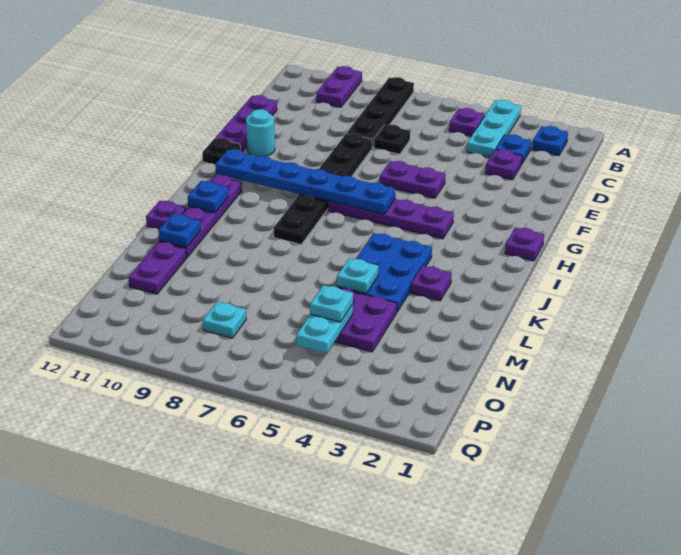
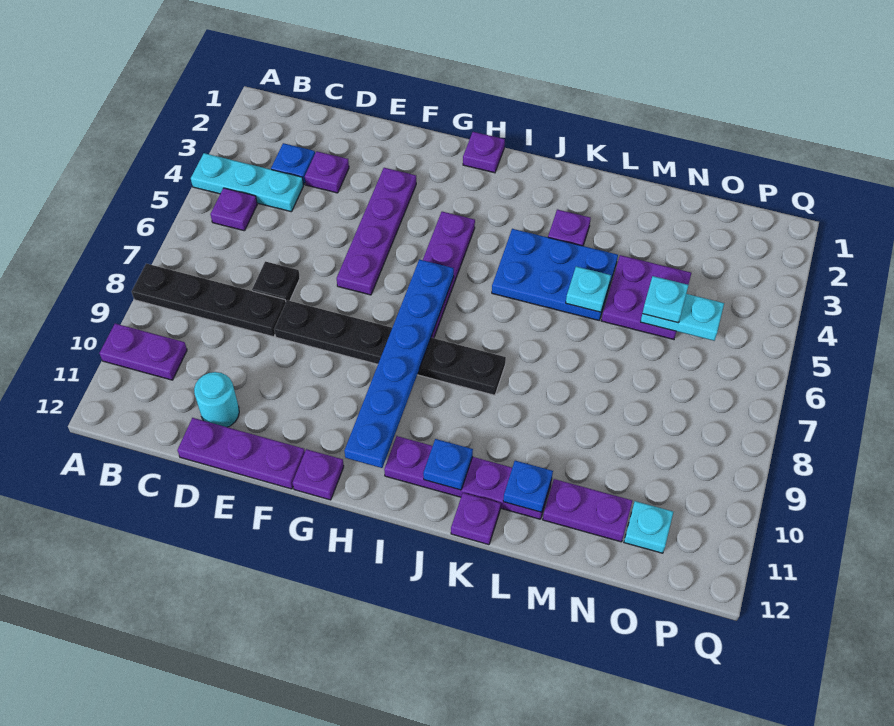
blue plate B2 level 1 -> none
purple plate F5:F6 level 1 -> purple plate F3:F6 level 1
cyan round brick F11 level 1 -> cyan round brick D11 level 1
black plate G12 level 1 -> purple plate G12 level 1
cyan plate O8 level 1 -> cyan plate O11 level 1

